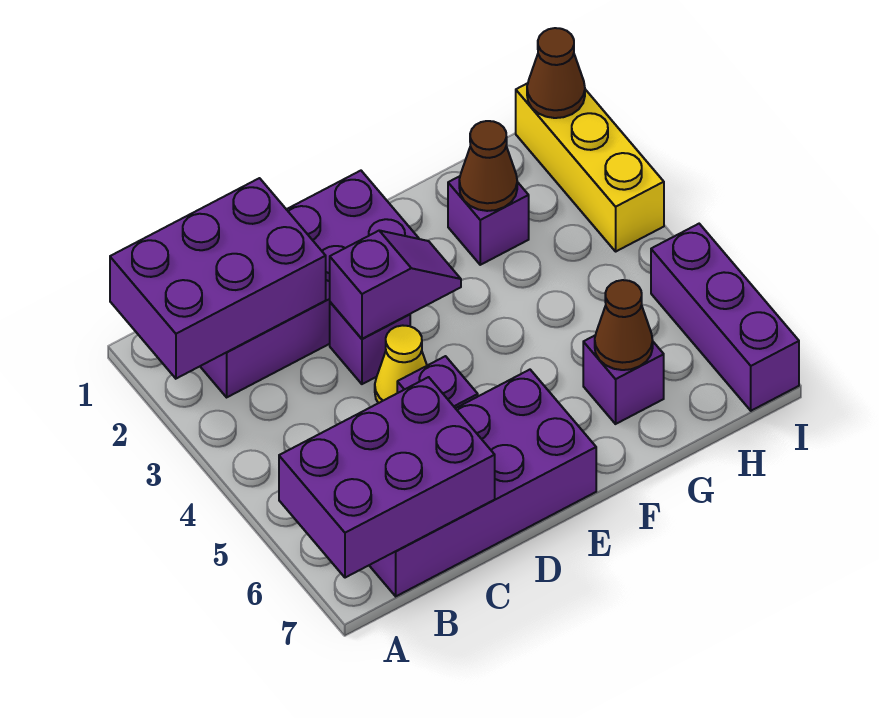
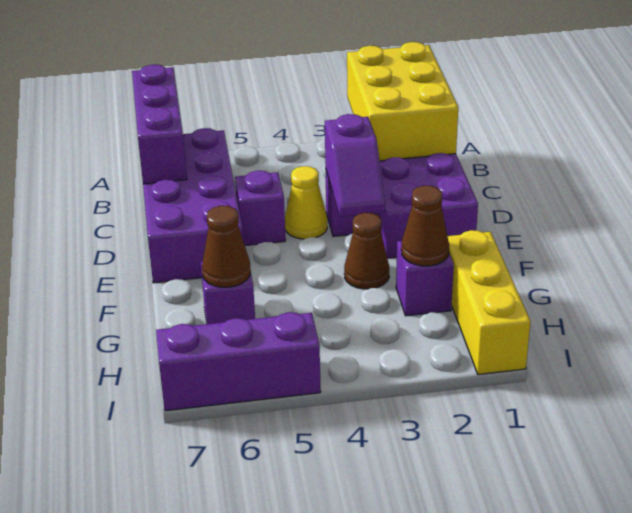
purple brick A1:C2 level 2 -> yellow brick A1:C2 level 2
purple brick A6:C7 level 2 -> purple brick A7:C7 level 2
yellow brick I1:I3 level 1 -> yellow brick G1:I1 level 1
brown cone I1 level 2 -> brown cone F3 level 1

